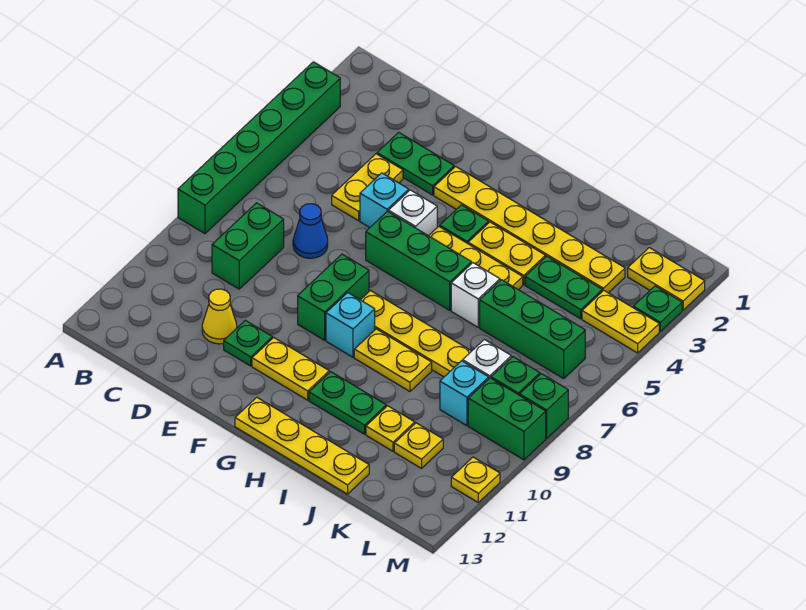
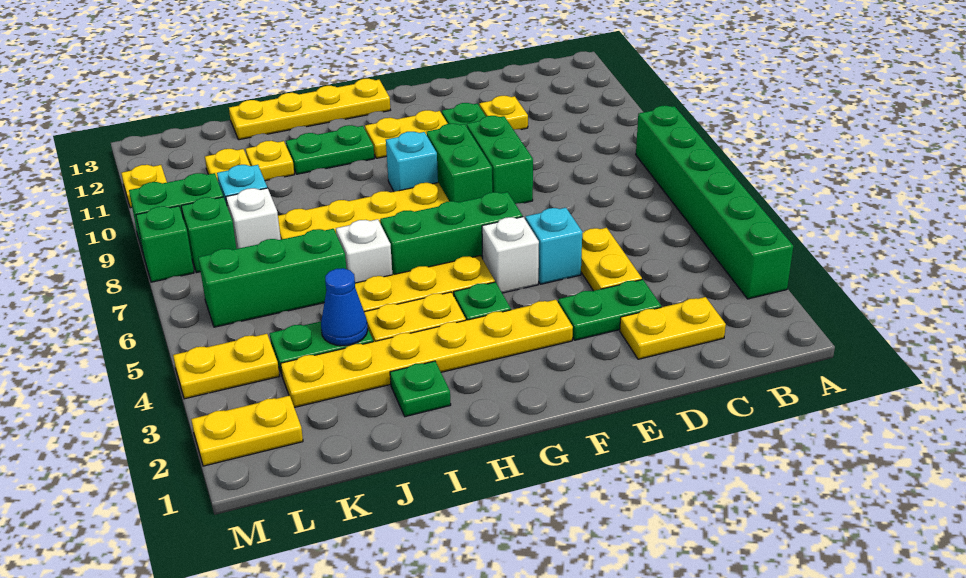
green brick C8:C9 level 1 -> green brick E8:E9 level 1
blue cone D7 level 1 -> blue cone J4 level 2
yellow cone D11 level 1 -> yellow plate D11 level 1
yellow plate H9:I9 level 1 -> yellow plate C2:D2 level 1
green plate M3 level 1 -> green plate I2 level 1

